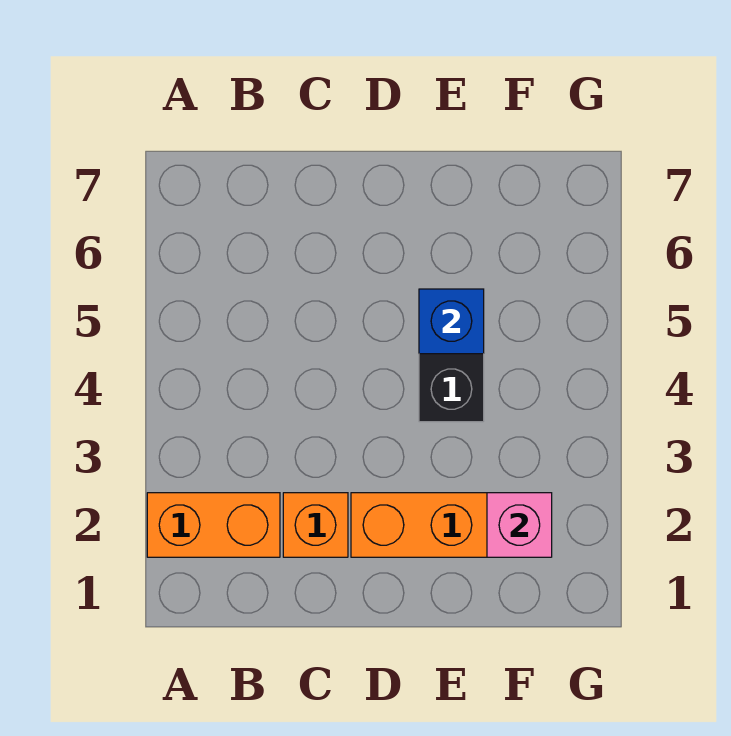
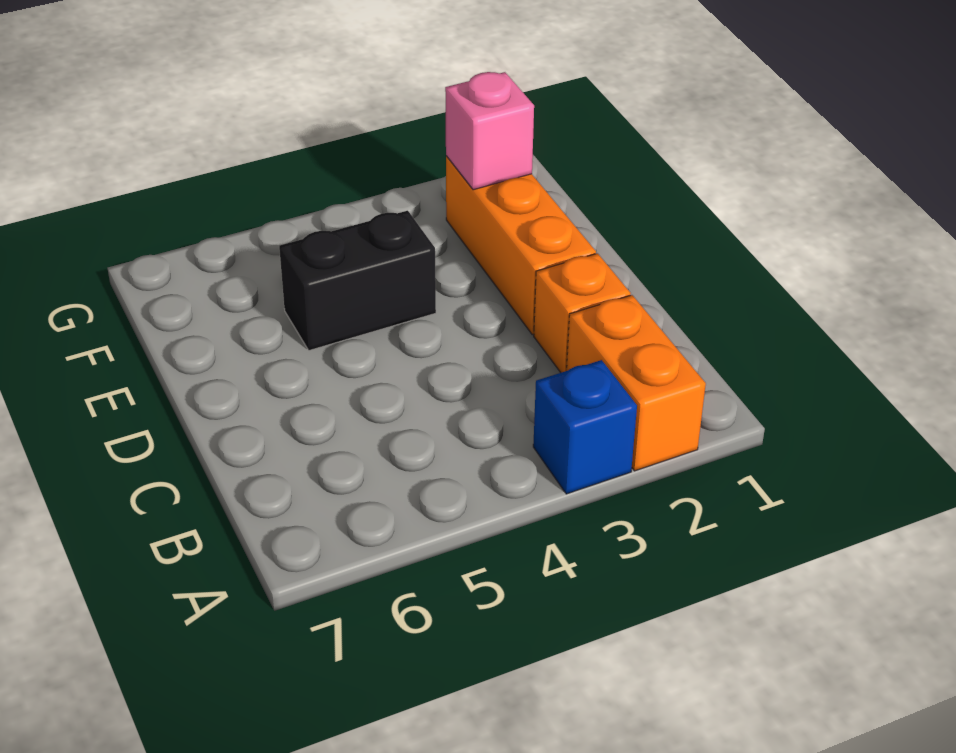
blue brick E5 level 2 -> blue brick A3 level 1

